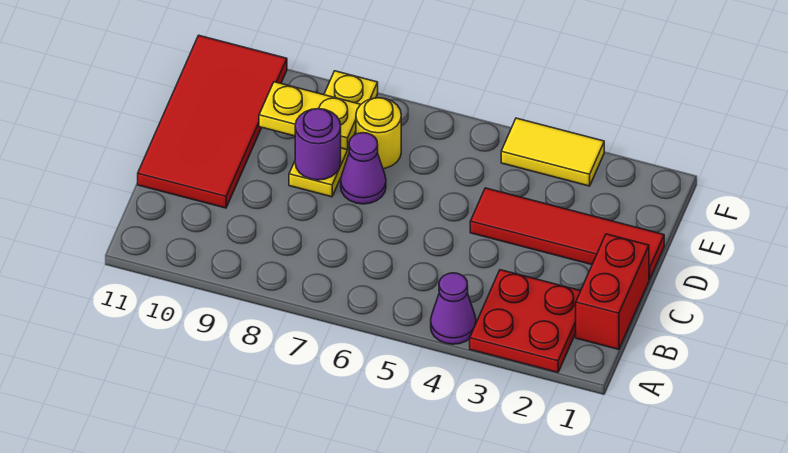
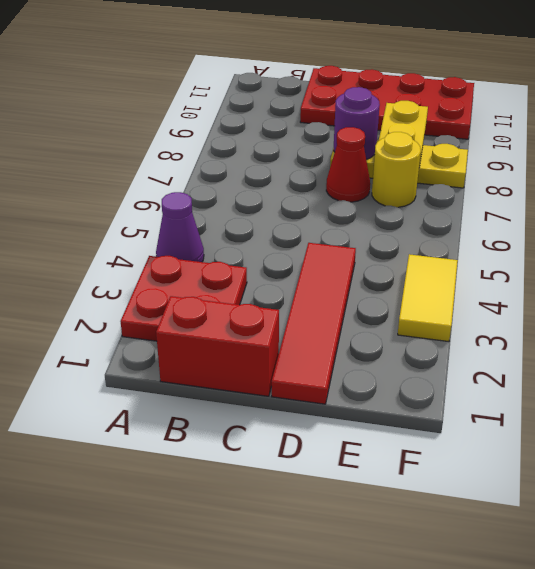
red tile C10:F11 level 1 -> red plate C10:F11 level 1
purple cone D7 level 1 -> red cone D7 level 1

